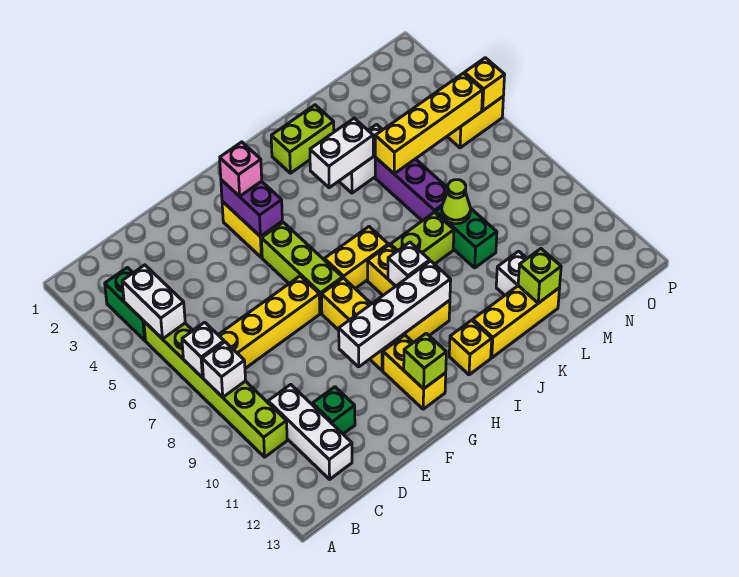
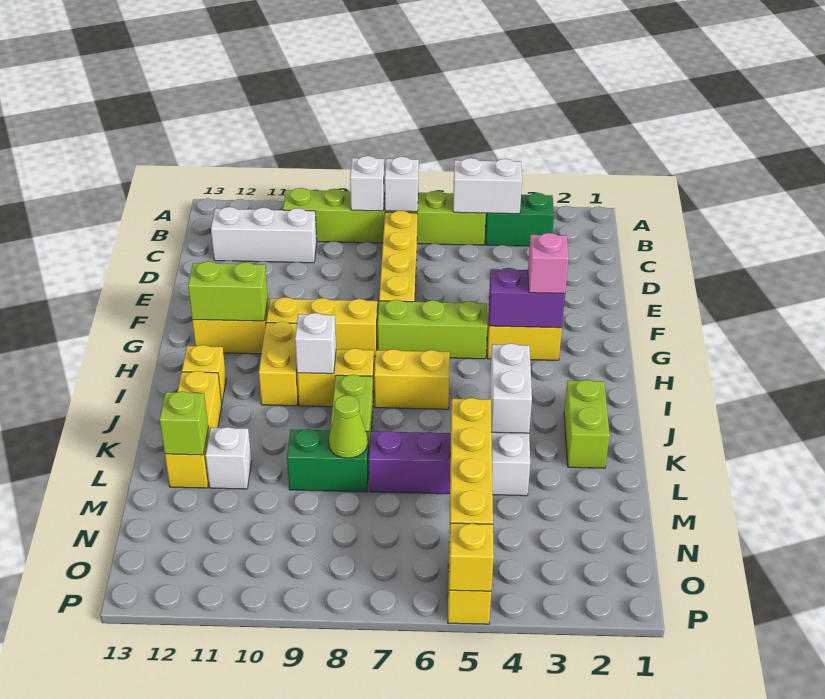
green brick D11 level 1 -> none
white brick F10:I10 level 2 -> none
lime brick G12 level 2 -> lime brick G11:G12 level 2
yellow brick H7:I7 level 1 -> yellow brick I6:I7 level 1

